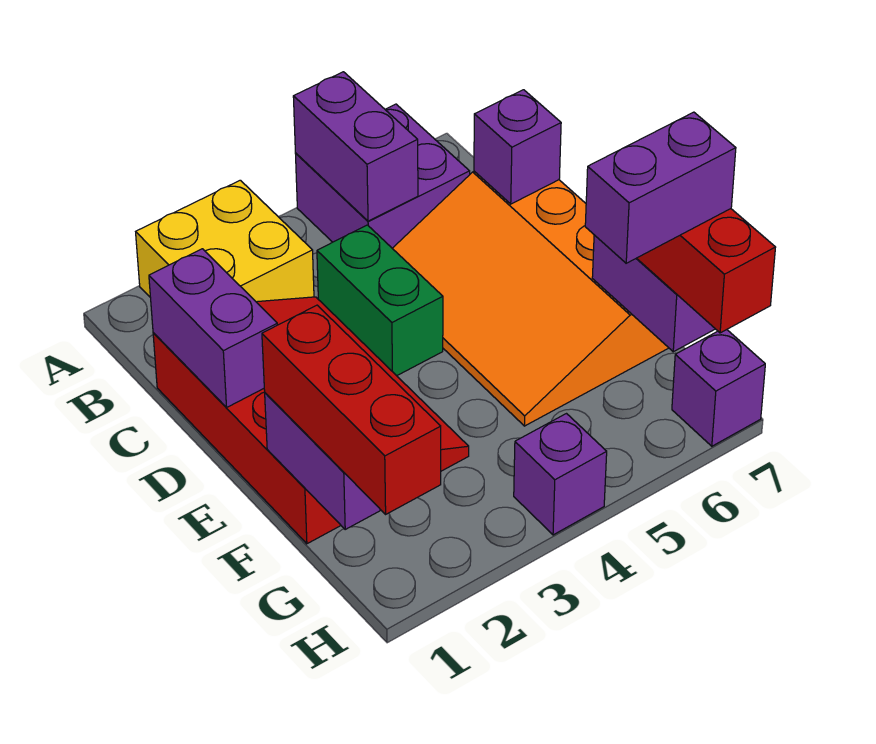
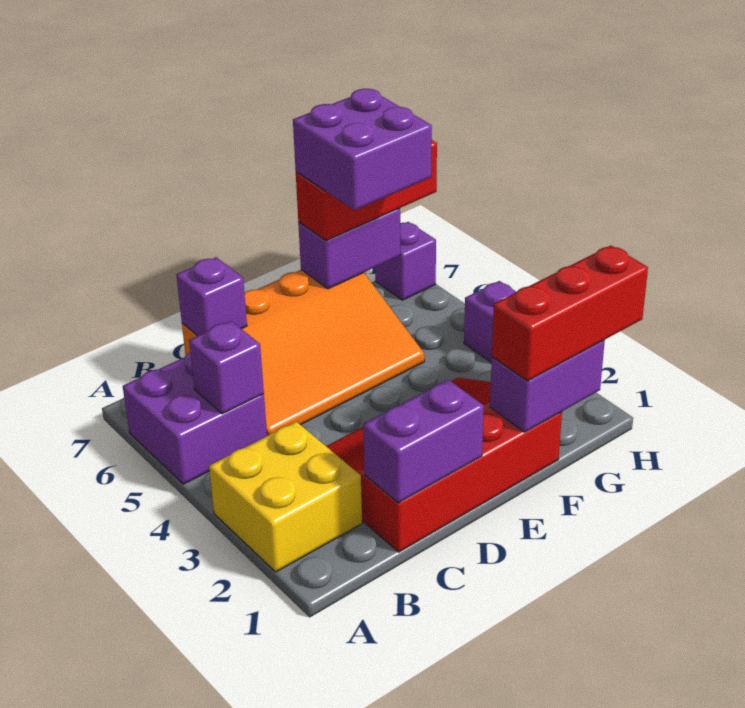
purple brick A5:B5 level 2 -> purple brick B5 level 2
green brick C4:D4 level 1 -> none
purple brick G6:G7 level 4 -> purple brick F6:G7 level 4

